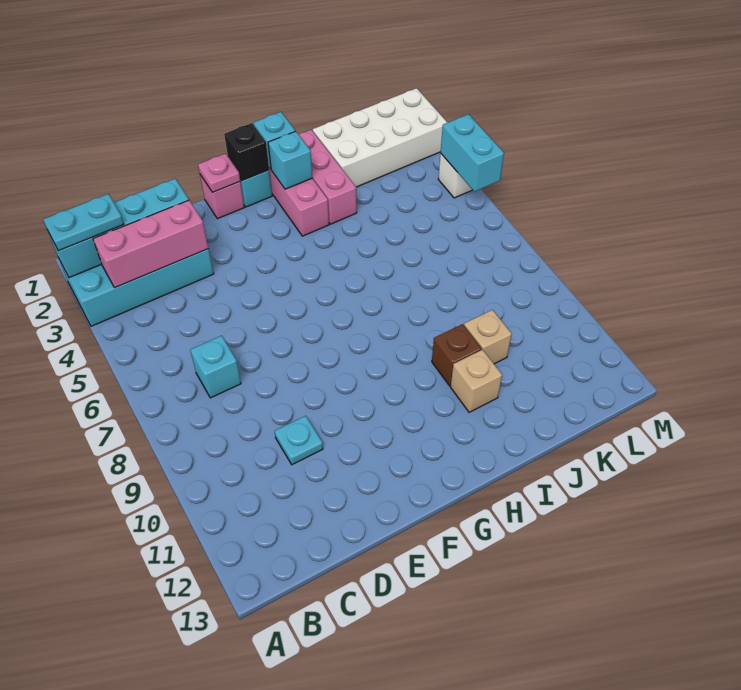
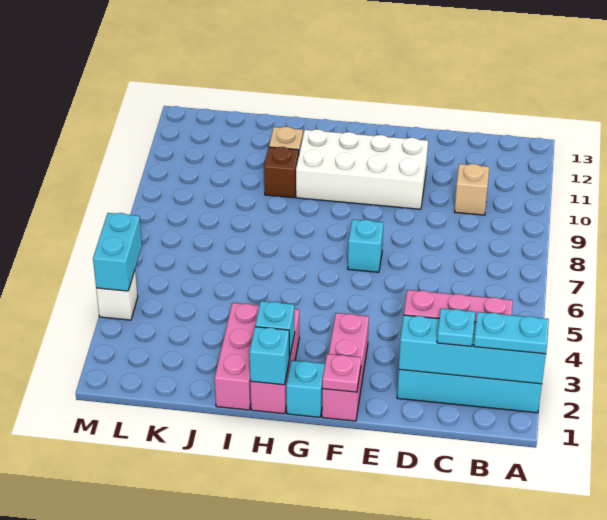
cyan brick C7 level 1 -> cyan brick F7 level 1
cyan plate D10 level 1 -> cyan plate C2 level 3
pink brick F1 level 1 -> pink brick F1:F3 level 1
black brick G1 level 2 -> none
white brick J1:M2 level 1 -> white brick E10:H11 level 1
tan brick J10 level 1 -> tan brick C10 level 1

